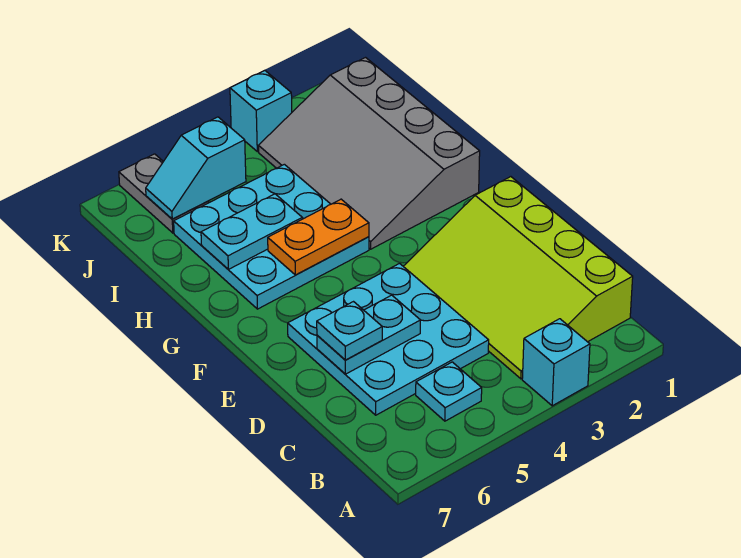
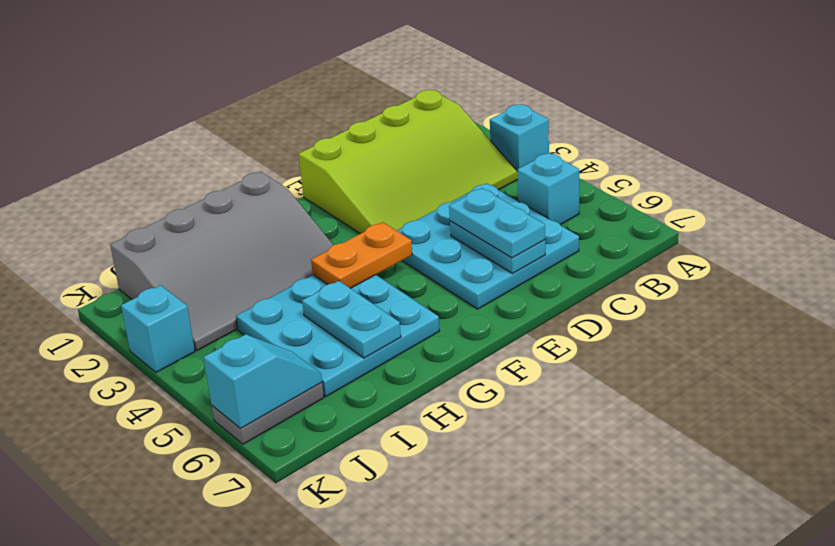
cyan plate B5 level 1 -> cyan brick B5 level 1
cyan plate D6 level 3 -> cyan plate D5:D6 level 3
orange plate G4:G5 level 2 -> orange plate F4:G4 level 2
cyan slope J5:J6 level 2 top 5 -> cyan slope J6:K6 level 2 top K

